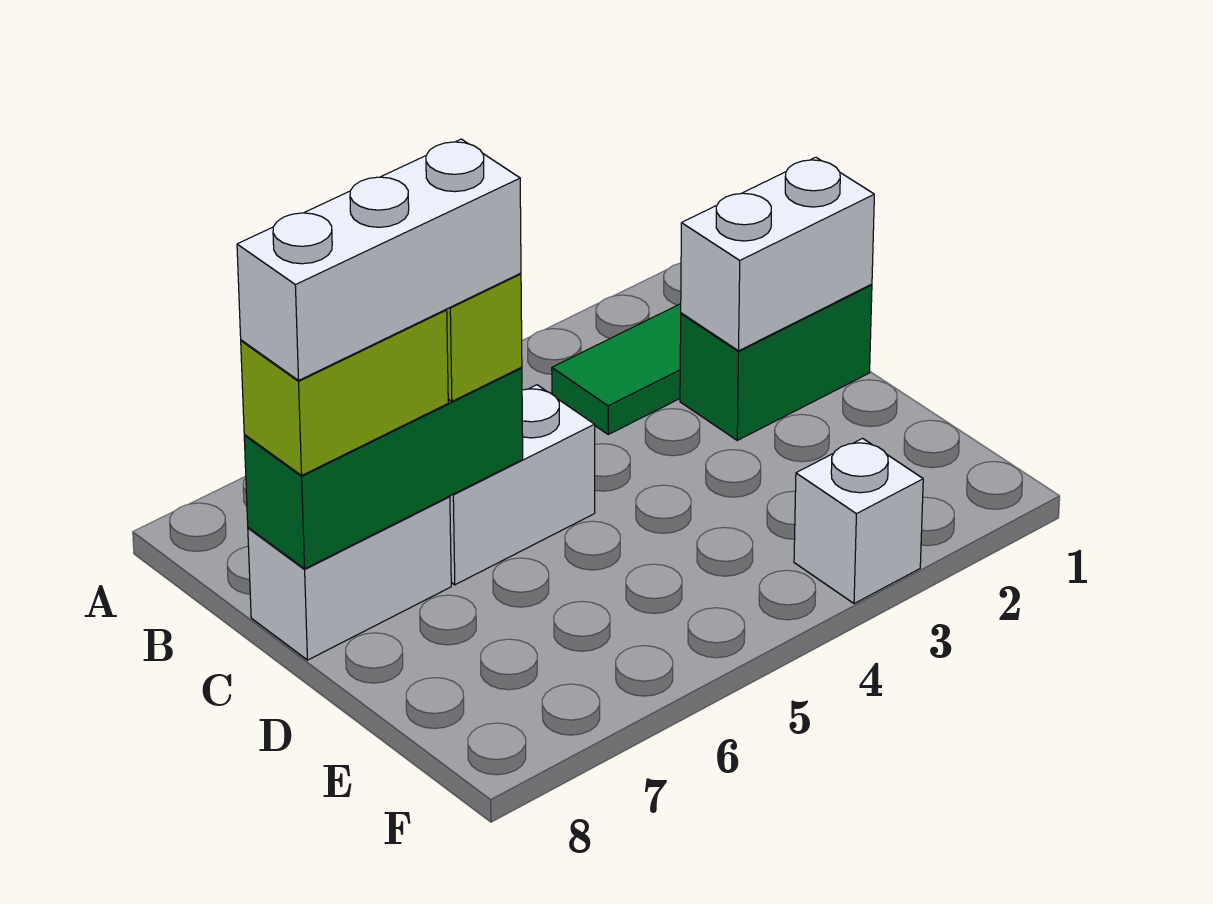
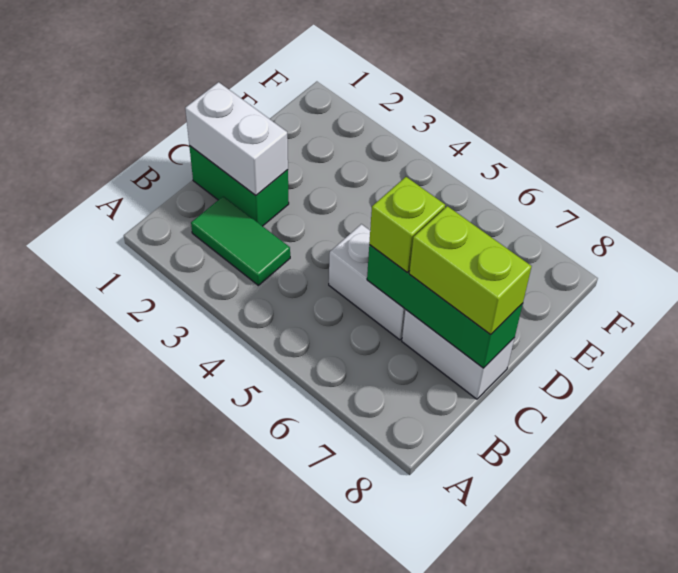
white brick C6:C8 level 4 -> none
white brick F3 level 1 -> none

